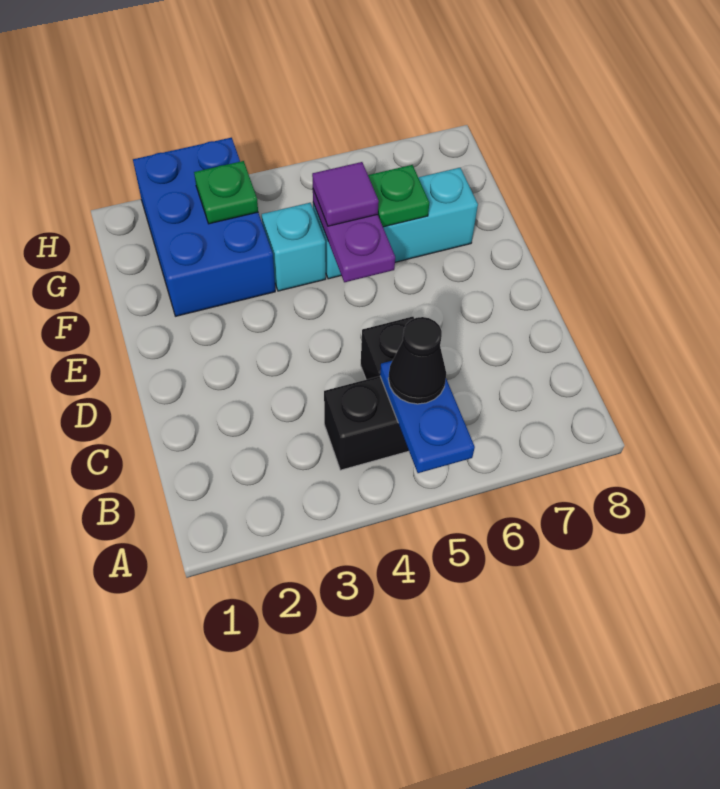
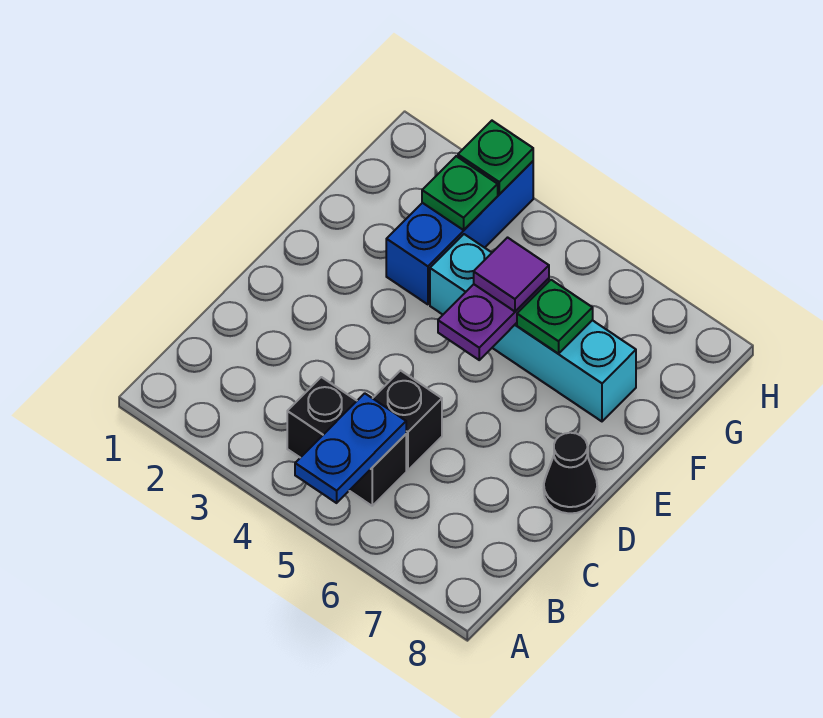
black cone B5 level 3 -> black cone D8 level 1
blue brick F2:H3 level 1 -> blue brick F3:H3 level 1
none -> green plate H3 level 2

